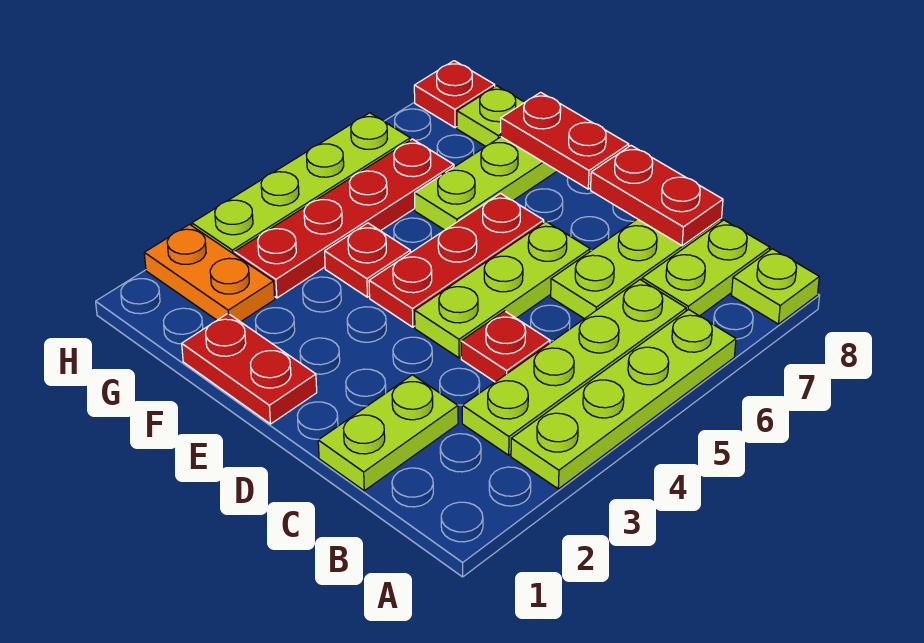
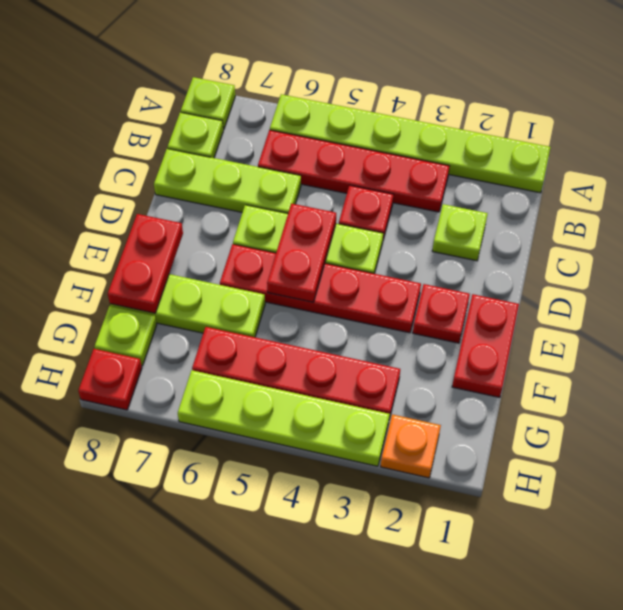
lime plate A3:A6 level 1 -> lime plate A1:A6 level 1
lime plate B3:B6 level 1 -> red plate B3:B6 level 1
lime plate B7:B8 level 1 -> lime plate B8 level 1
lime plate C1:C2 level 1 -> lime plate C2 level 1
red plate C8:D8 level 2 -> red plate D5:E5 level 2
red plate E4:E6 level 1 -> red plate E3:E6 level 1
red plate F4 level 1 -> red plate E2 level 1
orange plate G2:H2 level 1 -> orange plate H2 level 1

